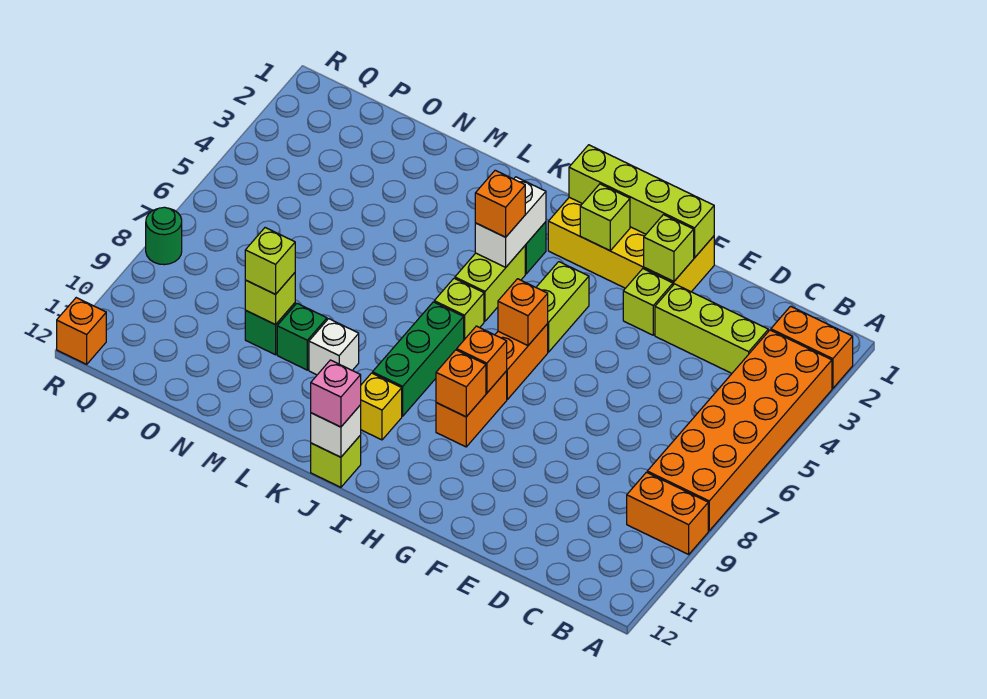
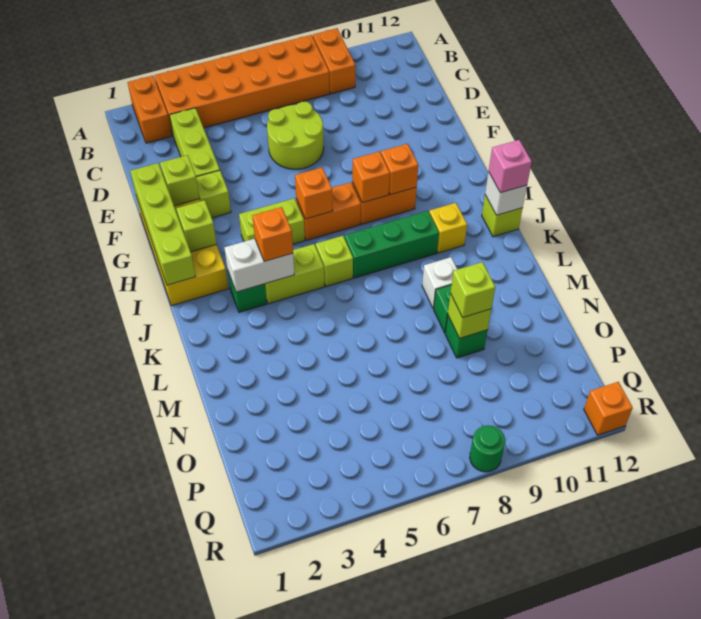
none -> lime round brick D6:E7 level 1

